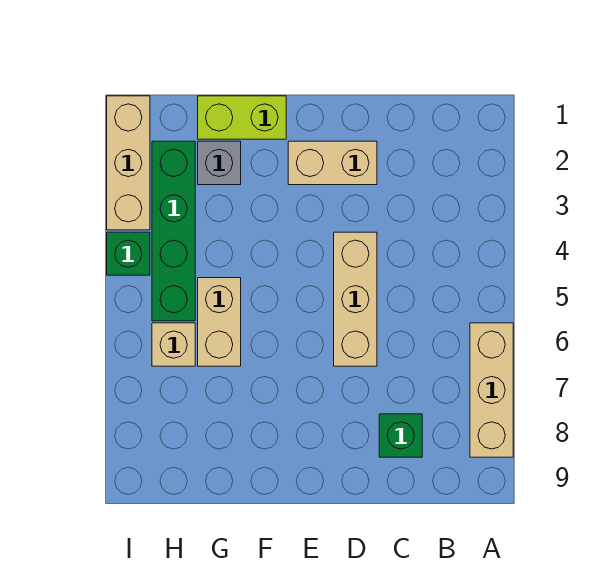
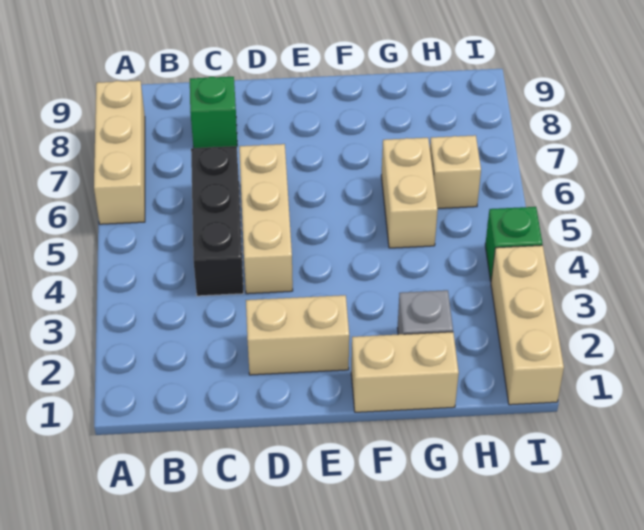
none -> black brick C4:C6 level 1
lime brick F1:G1 level 1 -> tan brick F1:G1 level 1
green brick H2:H5 level 1 -> none

